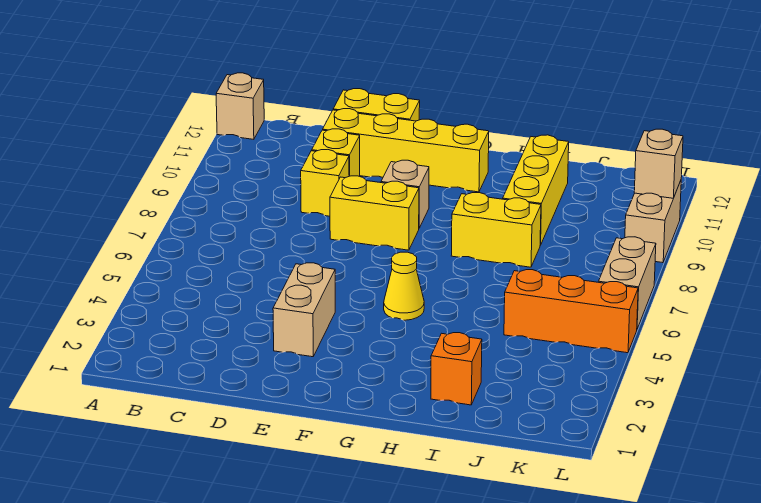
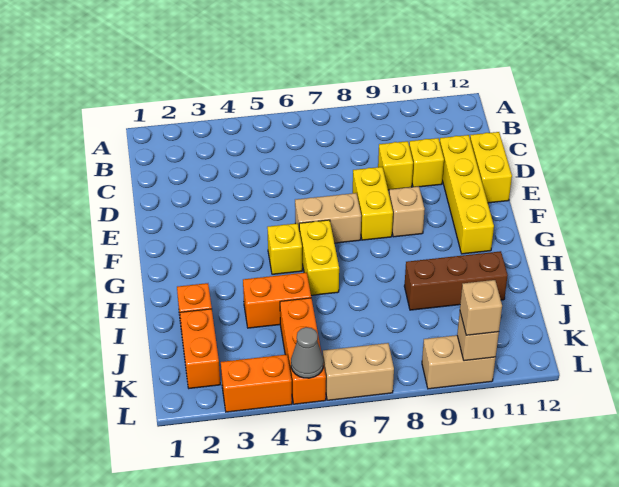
tan brick A12 level 1 -> tan brick L10 level 3
tan brick E3:E4 level 1 -> tan brick F6:F7 level 1
yellow cone G5 level 1 -> yellow brick G5 level 1
yellow brick H8:I8 level 1 -> yellow brick G6:H6 level 1
none -> orange brick I4:I5 level 1
yellow brick I9:I11 level 1 -> brown brick I9:I11 level 1
none -> orange brick J2:K2 level 1
none -> orange brick L3:L4 level 1
none -> grey cone L5 level 2

